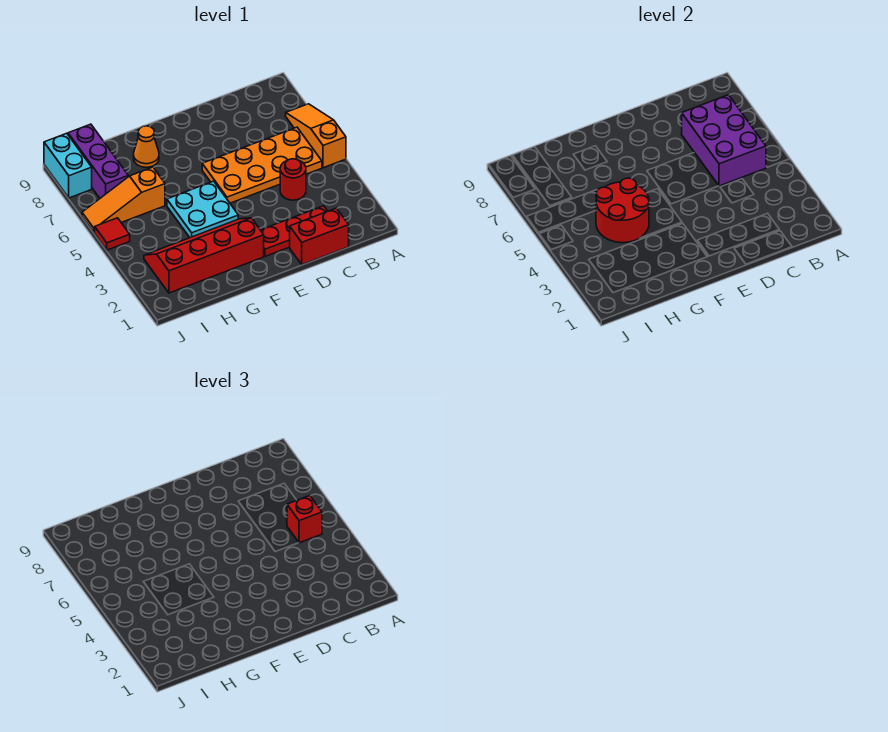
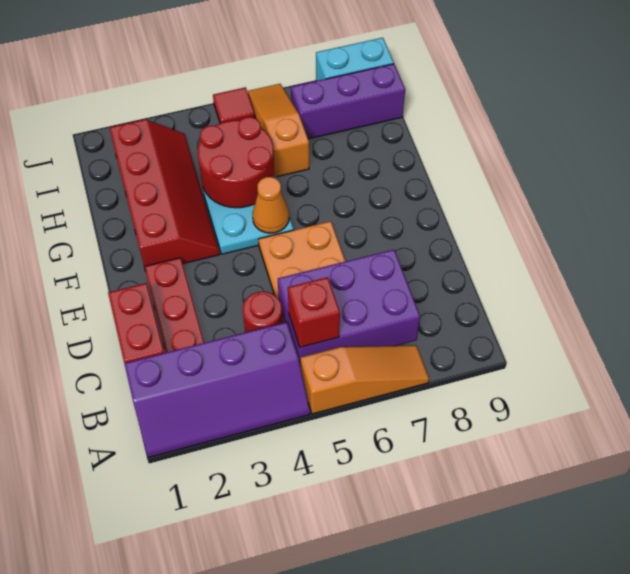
none -> purple slope A1:B4 level 1 top B
orange cone G8 level 1 -> orange cone F5 level 2

